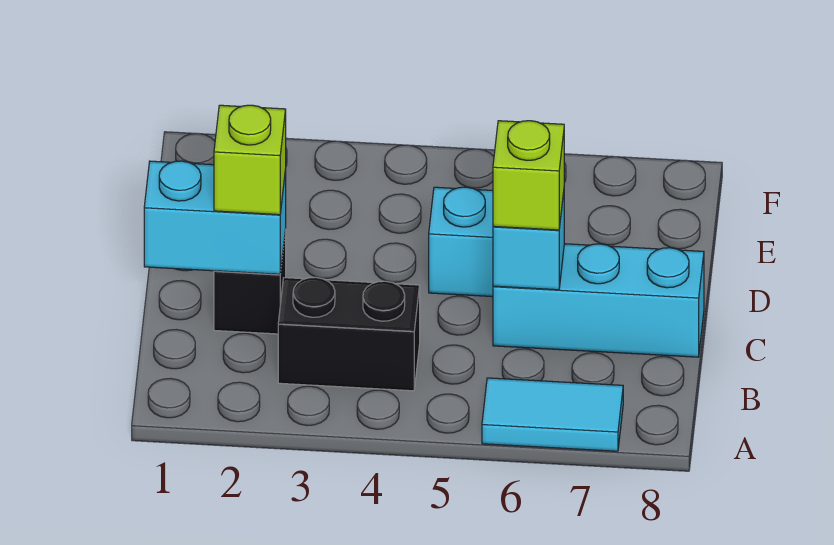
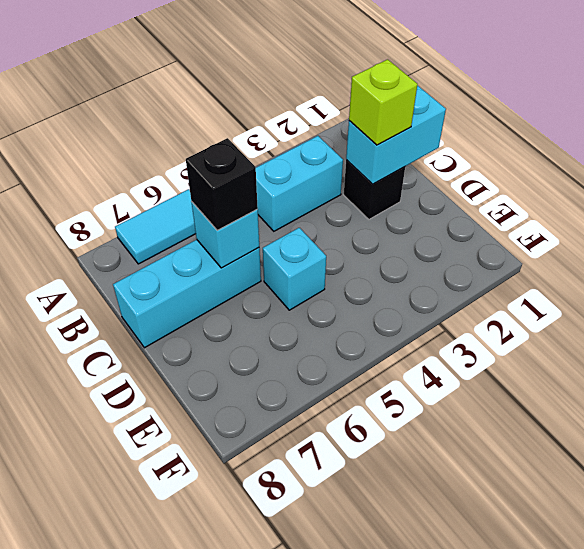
black brick B3:B4 level 1 -> cyan brick B3:B4 level 1
lime brick C6 level 3 -> black brick C6 level 3

